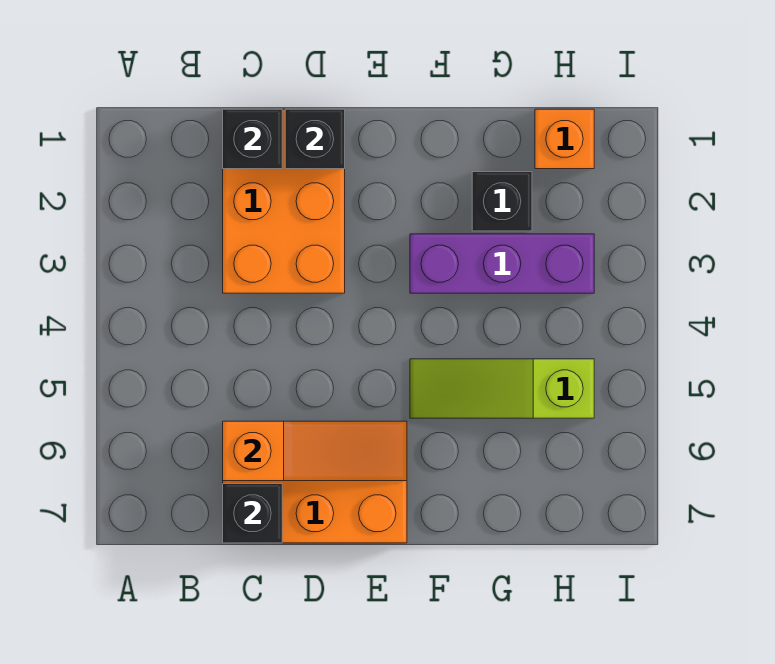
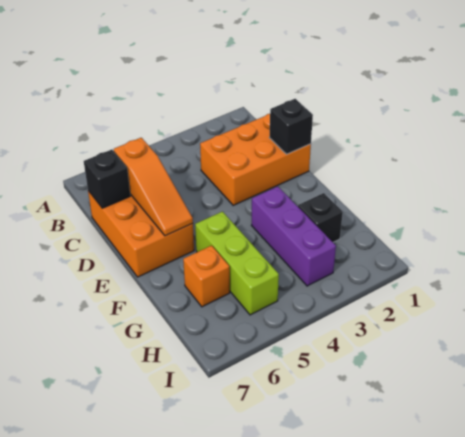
black brick C1 level 2 -> none
lime slope F5:H5 level 1 top H -> lime brick F5:H5 level 1
orange brick H1 level 1 -> orange brick G6 level 1

